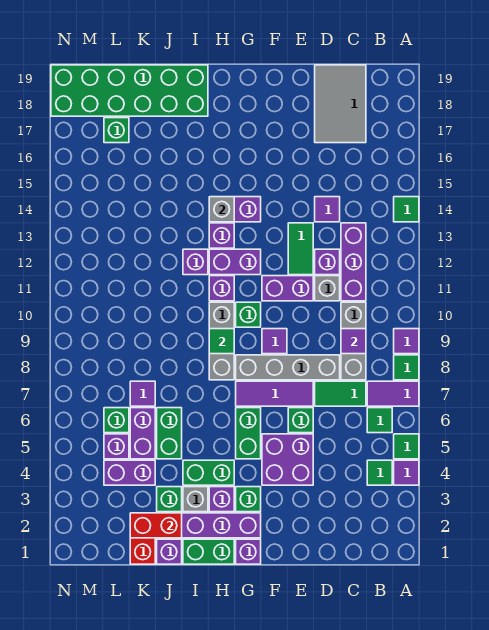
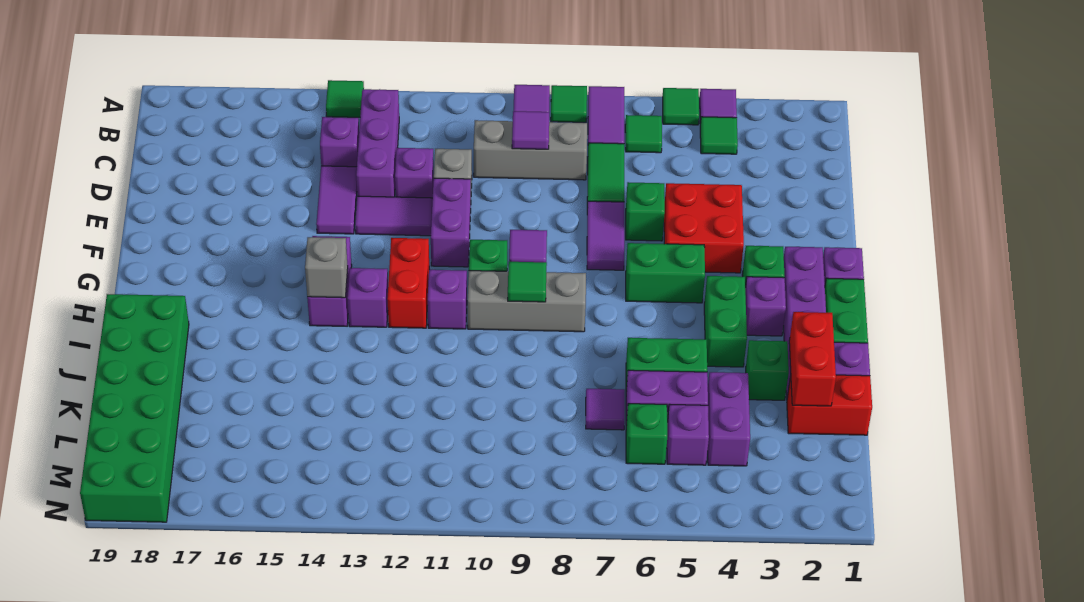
purple brick C11:C13 level 1 -> purple brick B13:D13 level 1
grey tile C17:D19 level 1 -> none
grey brick D8:G8 level 1 -> none
purple tile D14 level 1 -> purple tile D14:E14 level 1
purple brick E4:F5 level 1 -> red brick E4:F5 level 1
purple tile E7:G7 level 1 -> purple tile E7:F7 level 1
green tile E12:E13 level 1 -> purple tile E12:E13 level 1
purple brick G12:H12 level 1 -> red brick G12:H12 level 1
grey brick I3 level 1 -> none
purple brick I12 level 1 -> purple brick C14 level 1
green brick L17 level 1 -> none

